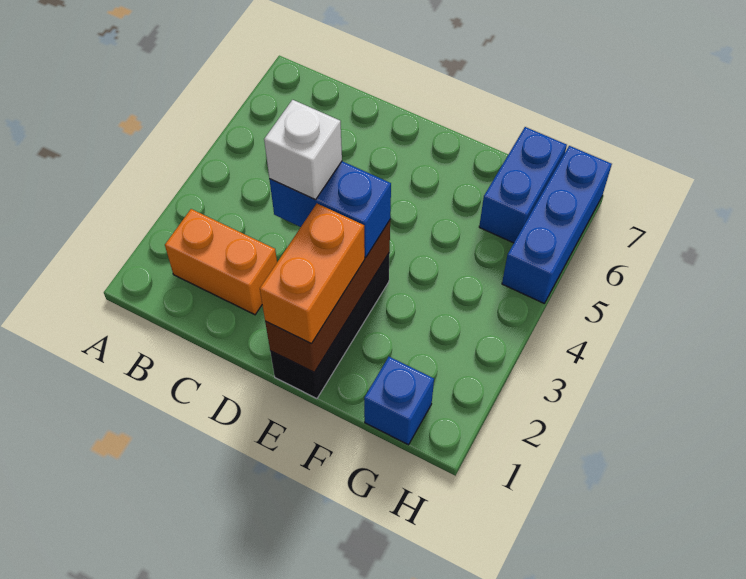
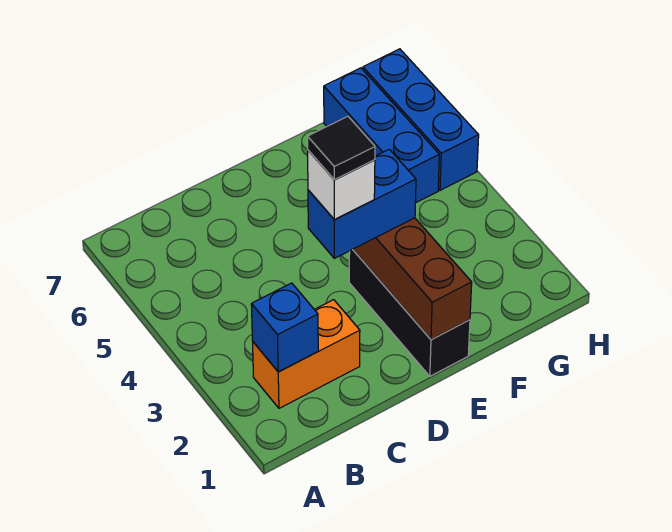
none -> black tile D3 level 5
orange brick E1:E2 level 3 -> none
blue brick G1 level 1 -> blue brick B2 level 2
blue brick G6:G7 level 1 -> blue brick G5:G7 level 1

